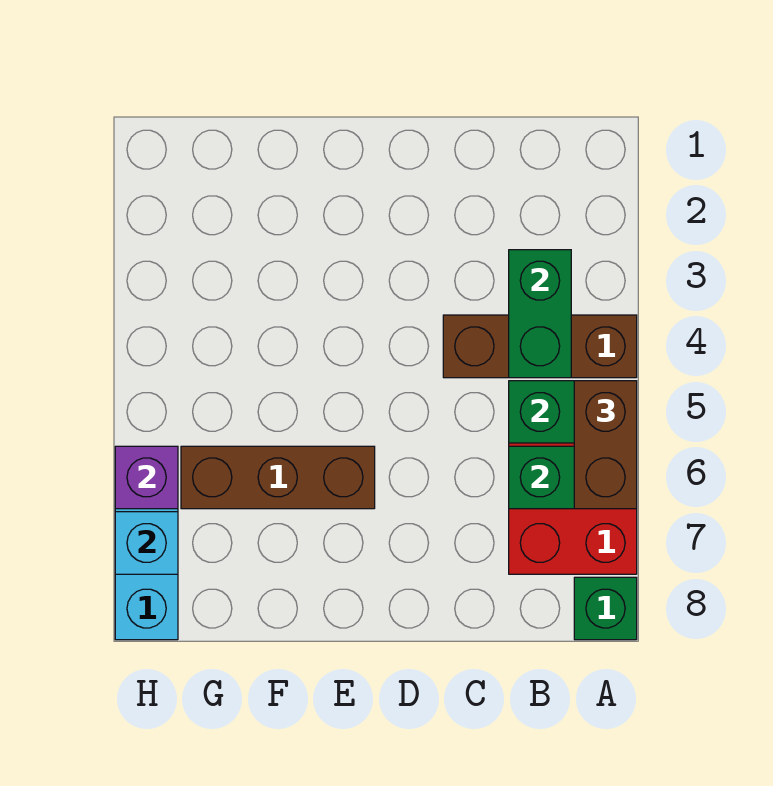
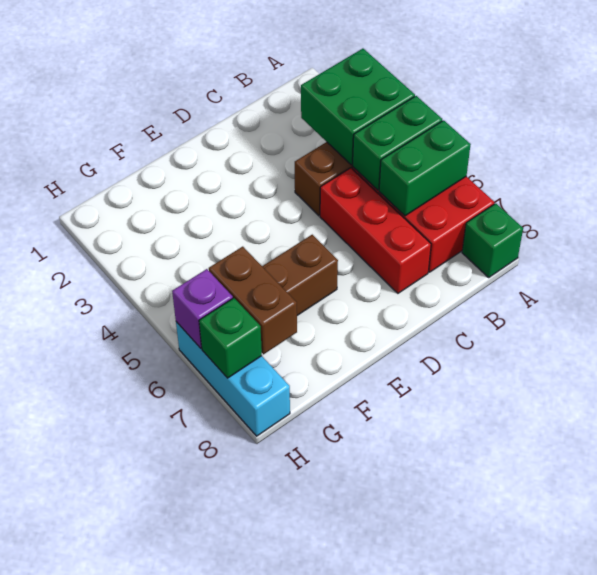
brown brick A5:A6 level 3 -> brown brick G6:G7 level 2
green brick B3:B4 level 2 -> green brick A3:B4 level 2
none -> red brick C5:C7 level 1
cyan brick H7 level 2 -> green brick H7 level 2

